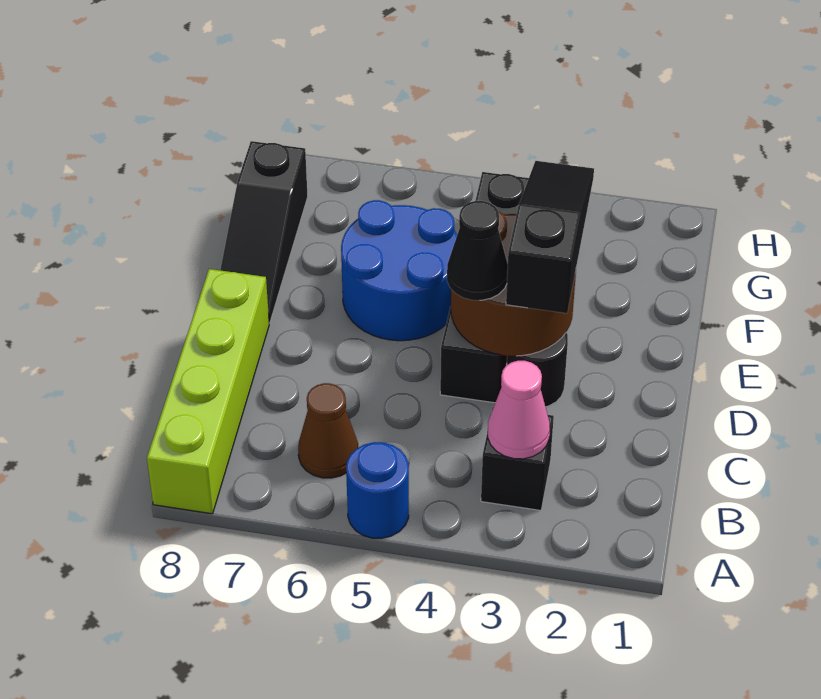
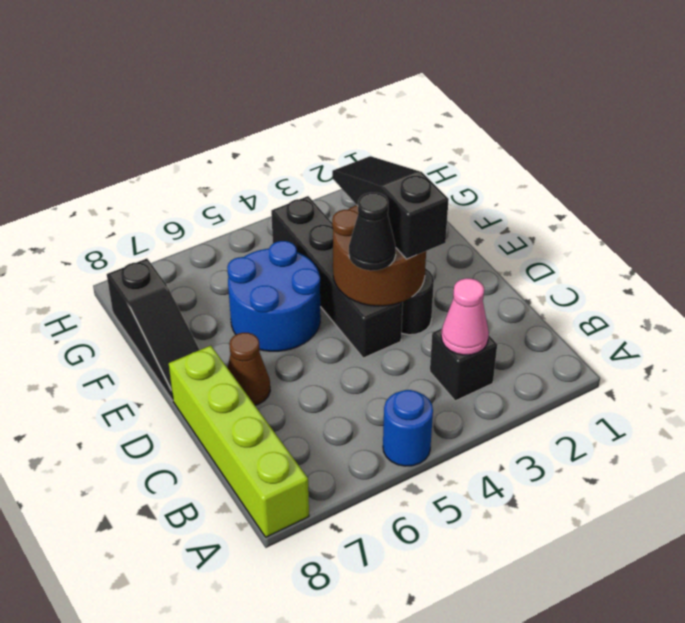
brown cone B6 level 1 -> brown cone D7 level 1

